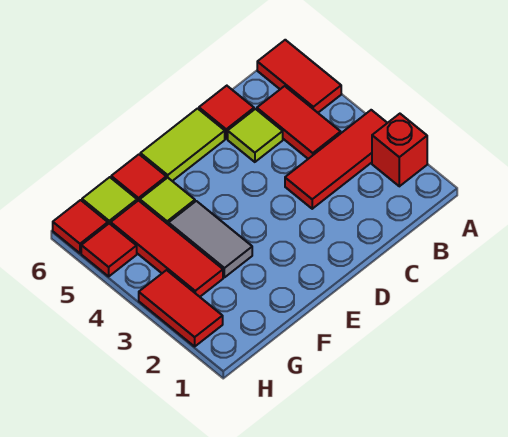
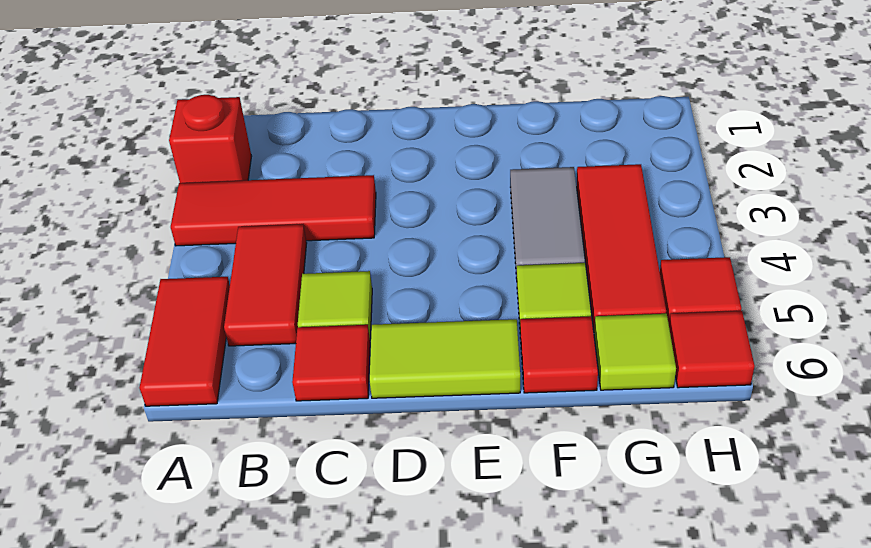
red tile H2:H3 level 1 -> none

